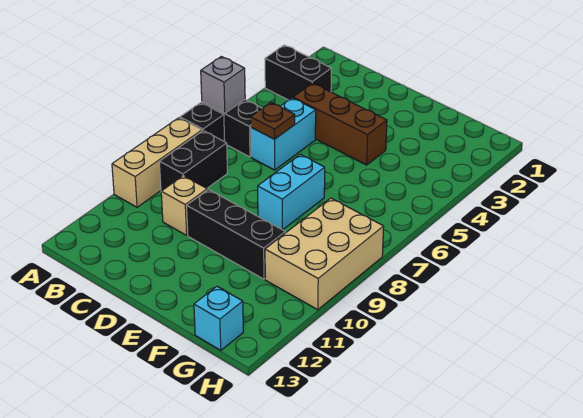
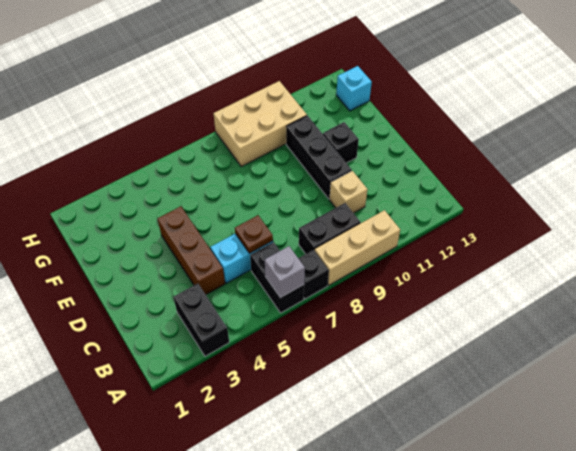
cyan brick E7:E8 level 1 -> none
none -> black brick E11 level 1

